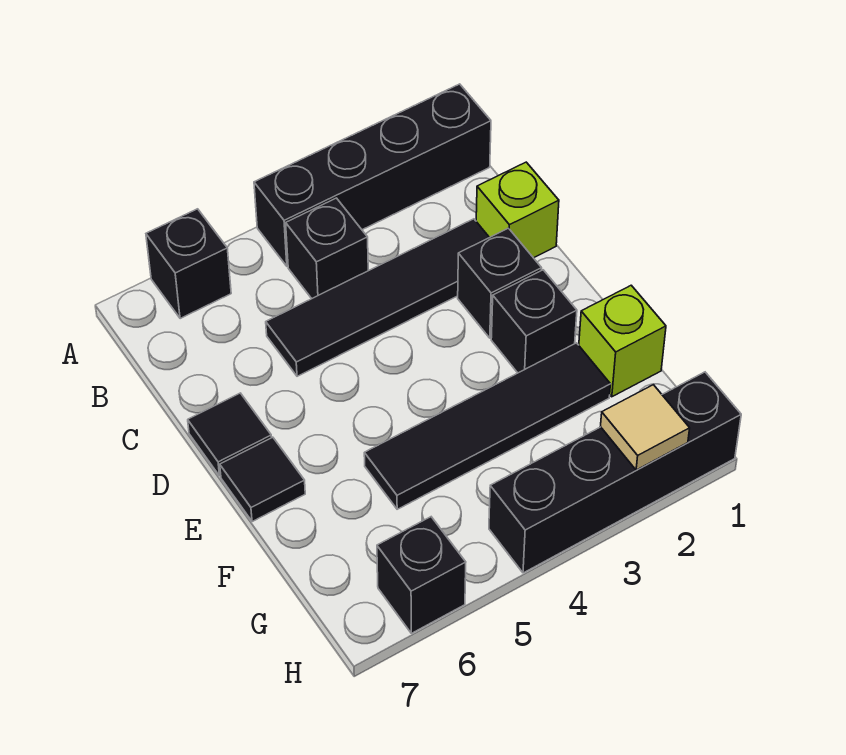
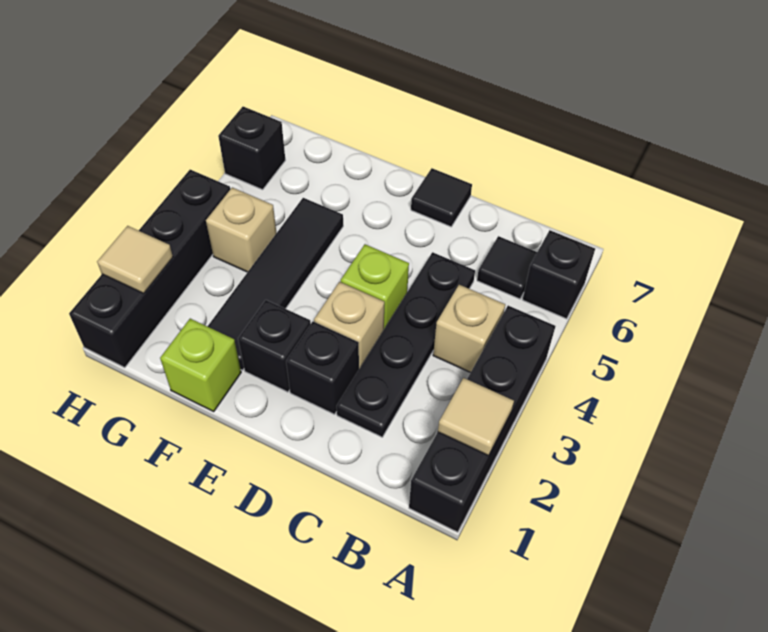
none -> tan tile A2 level 2
black brick B4 level 1 -> tan brick B4 level 1
lime brick C1 level 1 -> lime brick D4 level 1
black tile C2:C5 level 1 -> black plate C2:C5 level 1
none -> tan brick D3 level 1
black tile E7 level 1 -> black tile B6 level 1
none -> tan brick G4 level 1

